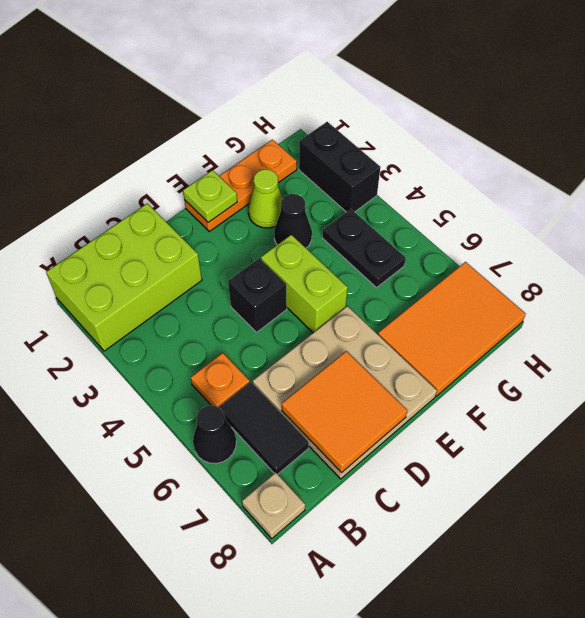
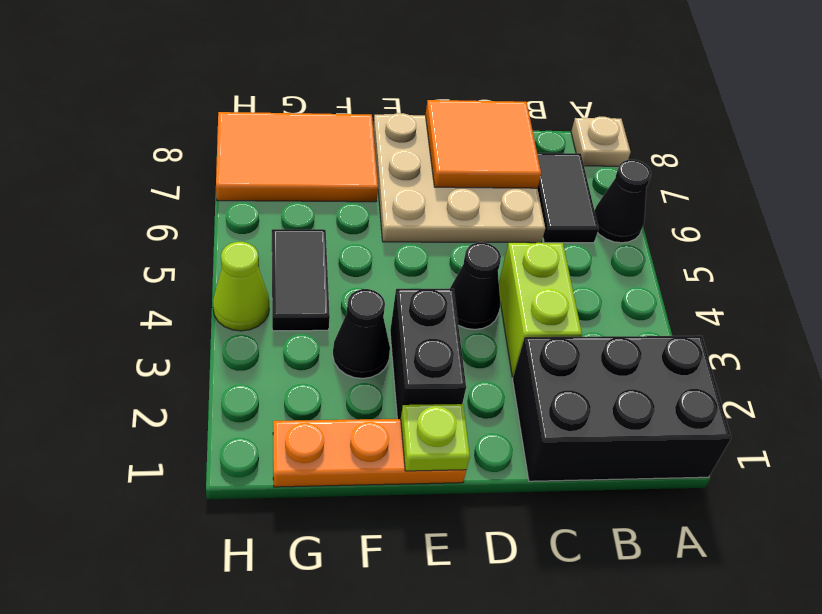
lime brick A1:C2 level 1 -> black brick A1:C2 level 1
orange plate B5 level 1 -> none
black brick D4 level 1 -> black cone D4 level 1
lime brick E4:E5 level 1 -> lime brick C3:C4 level 1
lime cone F2 level 1 -> lime cone H4 level 1
black plate G4:G5 level 1 -> black tile G4:G5 level 1
black brick H2:H3 level 1 -> black brick E2:E3 level 1

